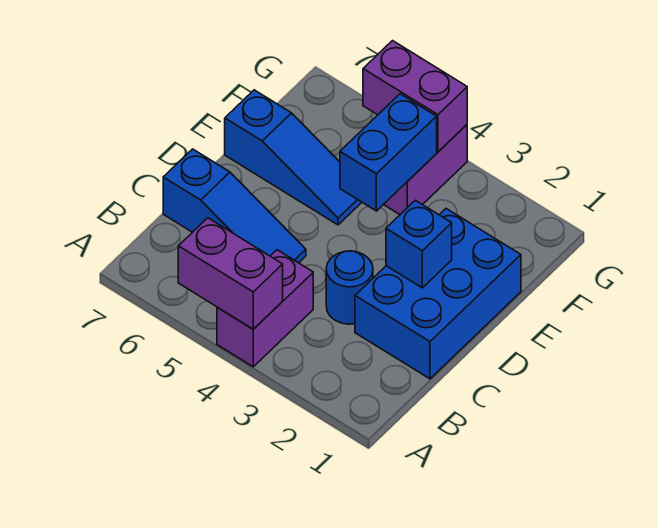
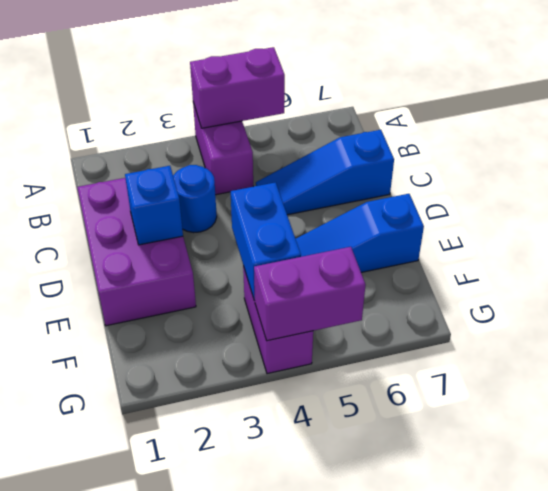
blue brick C1:E2 level 1 -> purple brick C1:E2 level 1

